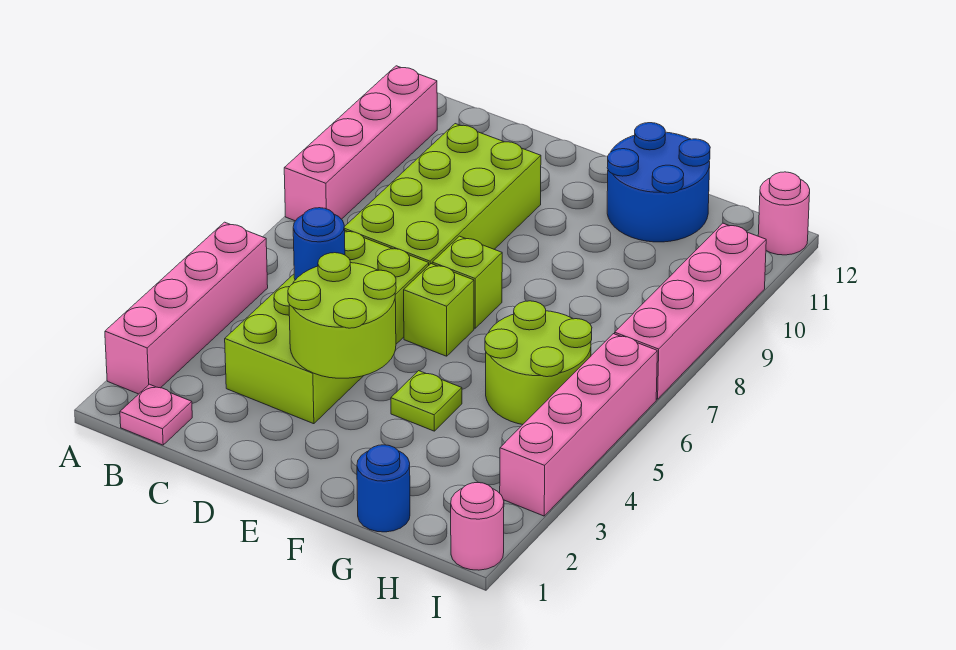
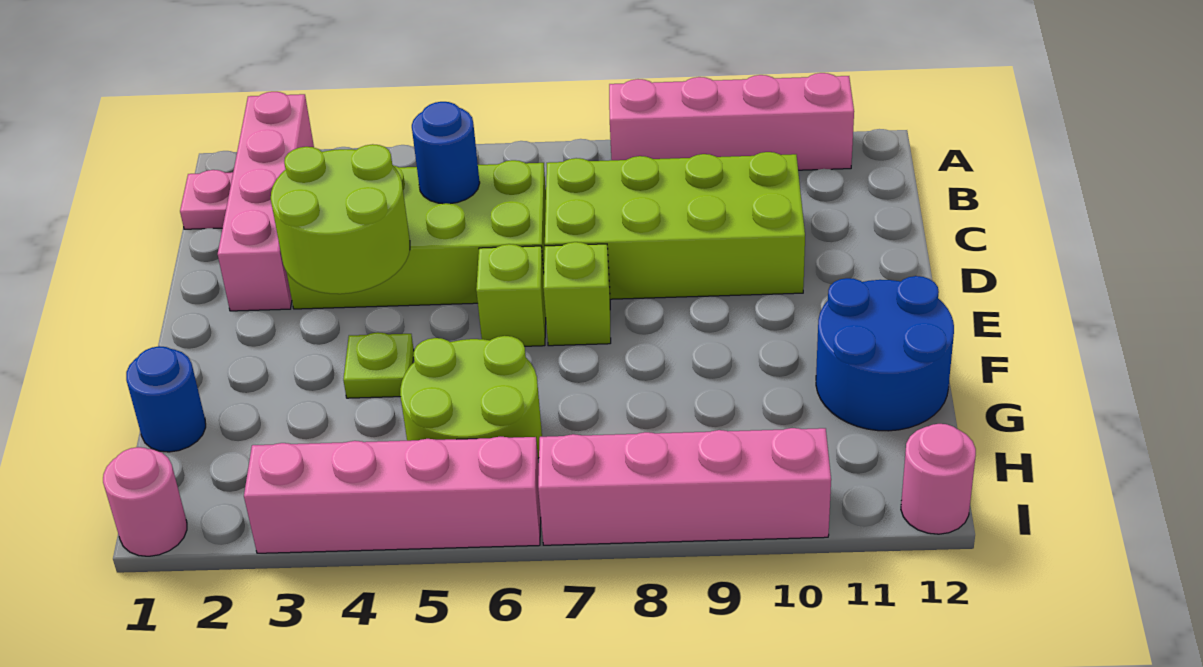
pink brick A2:A5 level 1 -> pink brick A2:D2 level 1

